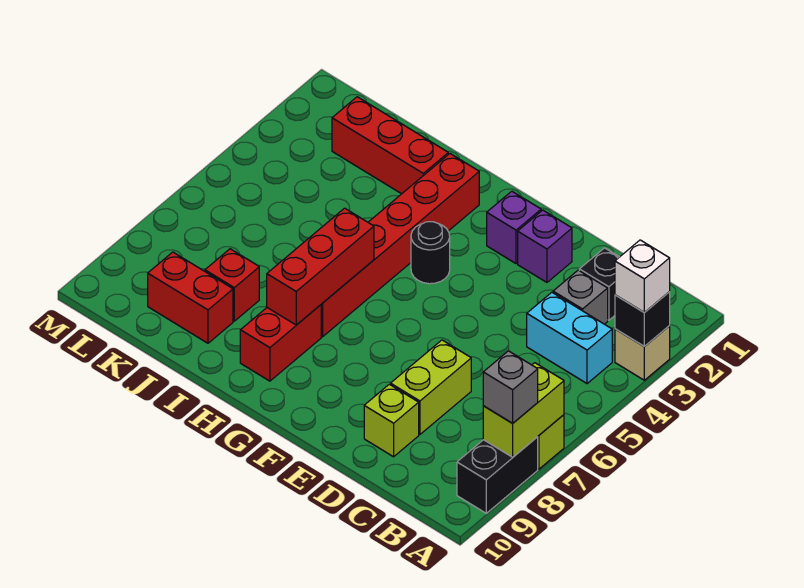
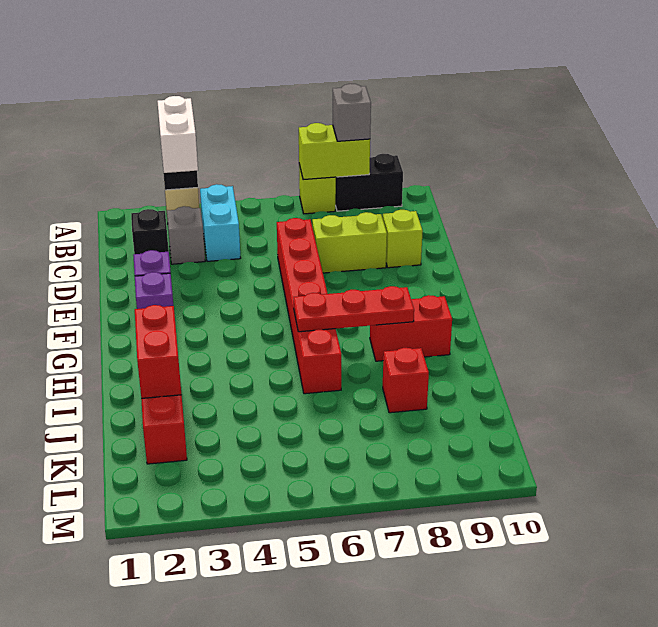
white brick A3 level 3 -> white brick A3:B3 level 3
black round brick G4 level 1 -> none
red brick H2:H7 level 1 -> red brick D6:I6 level 1
red brick H6:H8 level 2 -> red plate H6:H8 level 2
red brick J9:K9 level 1 -> red brick I2:J2 level 2

